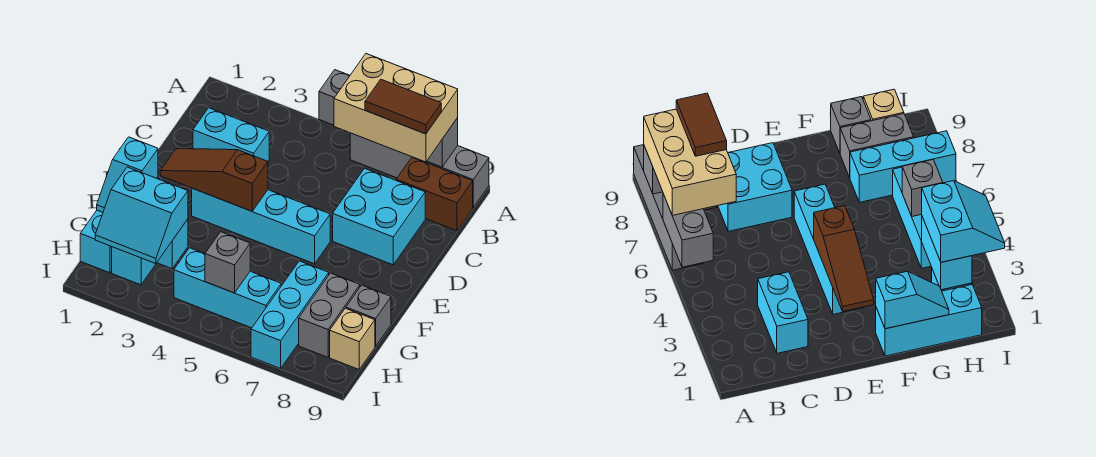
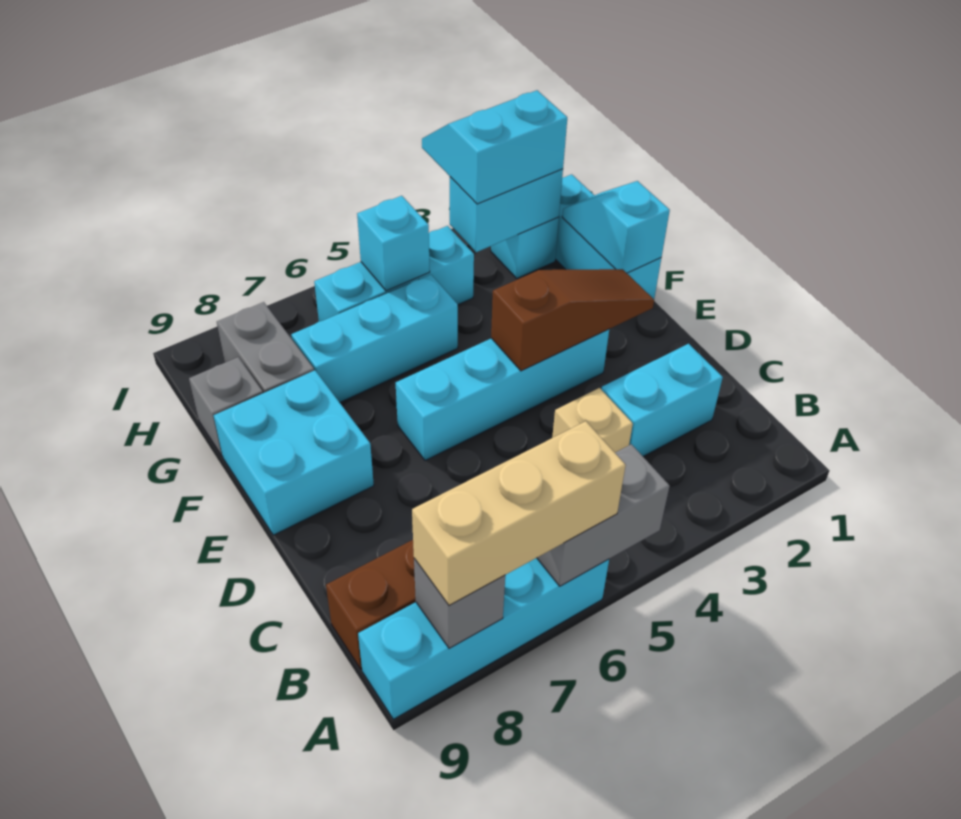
grey brick A6:A9 level 1 -> cyan brick A6:A9 level 1
tan brick A6:B8 level 3 -> tan brick A6:A8 level 3
brown tile B7:B8 level 4 -> none
cyan brick C7:D8 level 1 -> cyan brick E8:F9 level 1
cyan brick G7:I7 level 1 -> cyan brick G5:G7 level 1
grey brick H5 level 2 -> cyan brick H5 level 2
tan brick H9 level 1 -> tan brick C4 level 1

